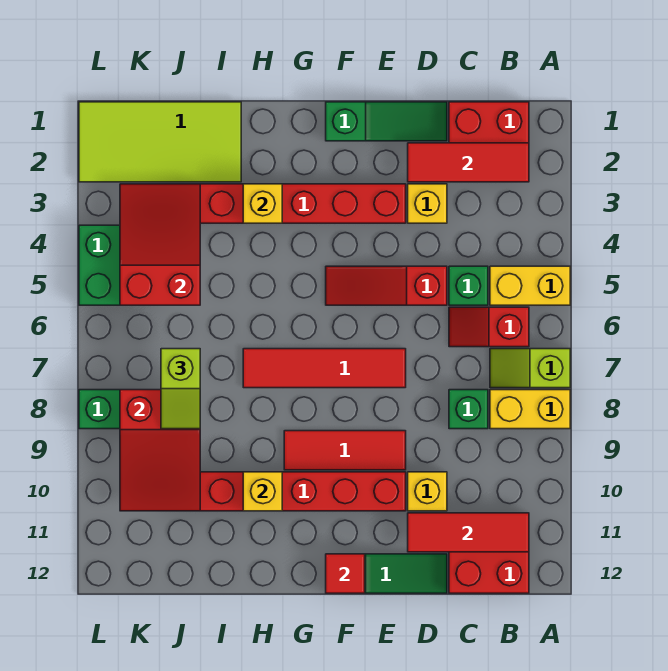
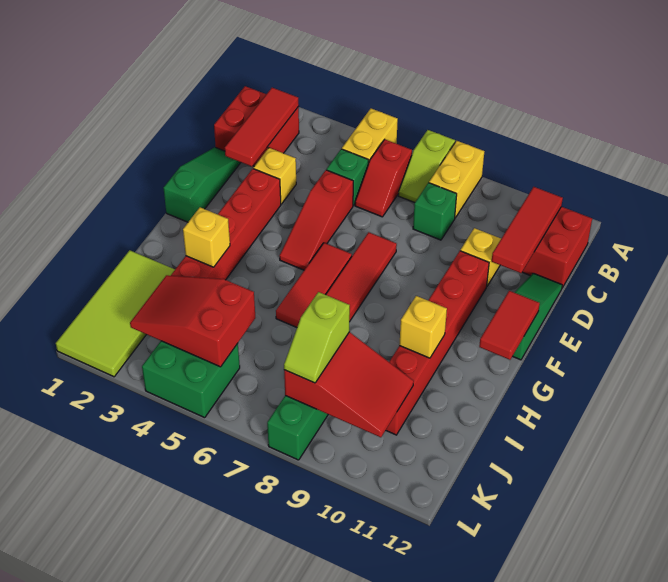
red tile E9:G9 level 1 -> red tile F6:H6 level 1
red tile F12 level 2 -> red tile F12:G12 level 2
lime slope J7:J8 level 3 top 7 -> lime slope J8:K8 level 3 top J

